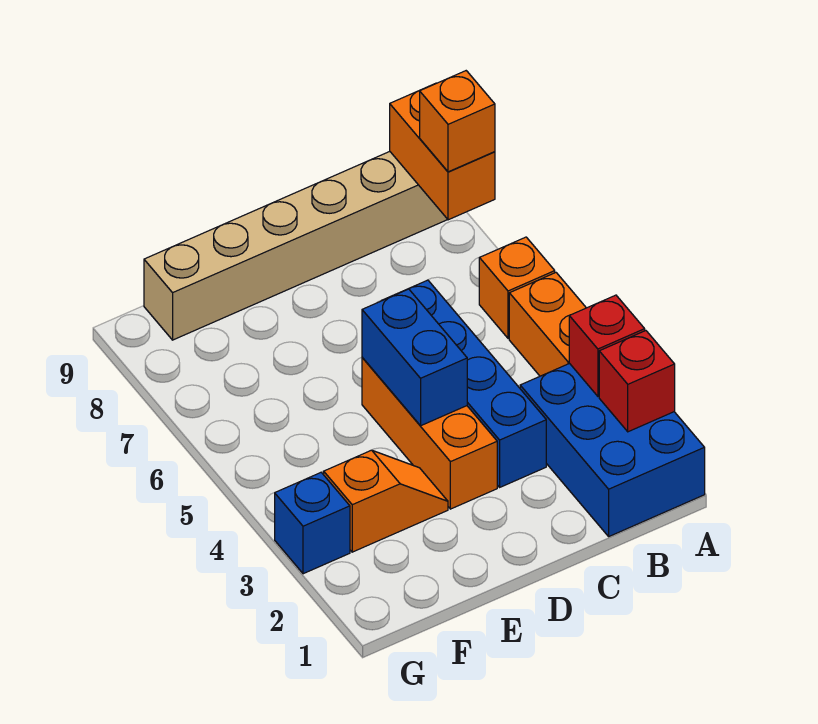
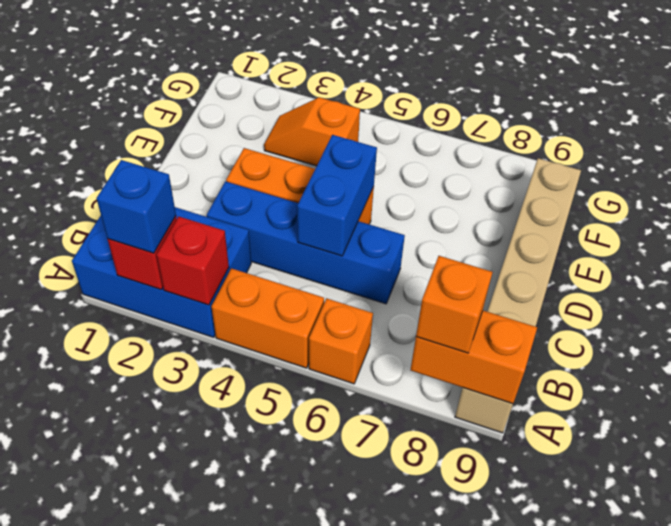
blue brick D4:D5 level 2 -> blue brick C5:D5 level 2
orange slope E3:F3 level 1 top F -> orange slope F3:F4 level 1 top 4
blue brick G3 level 1 -> blue brick A2 level 3

